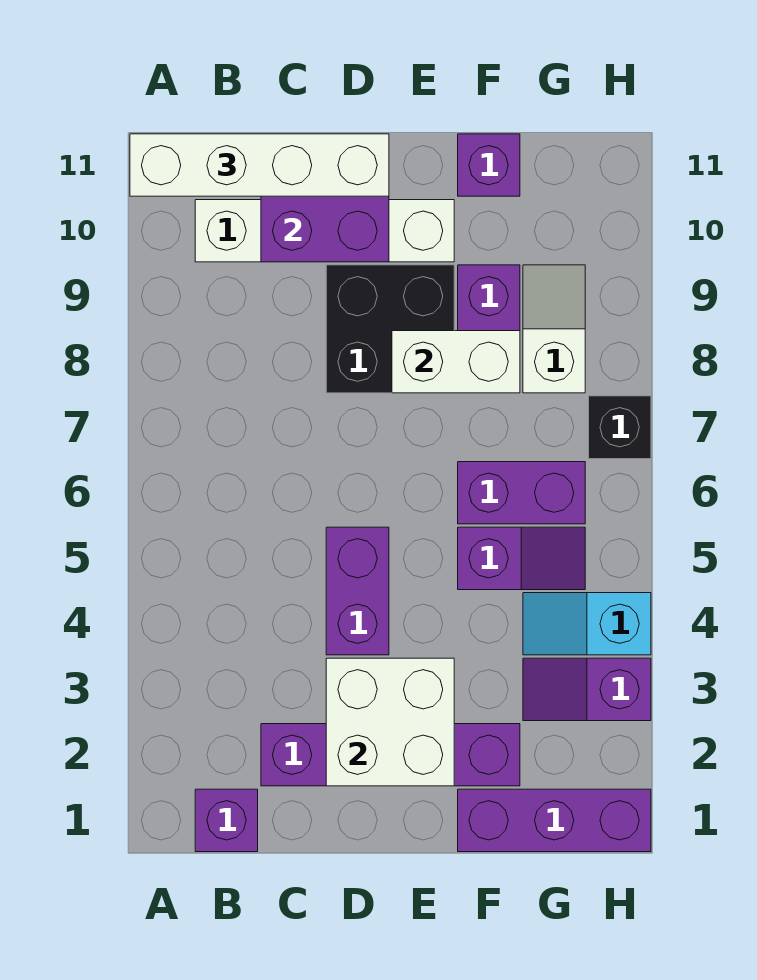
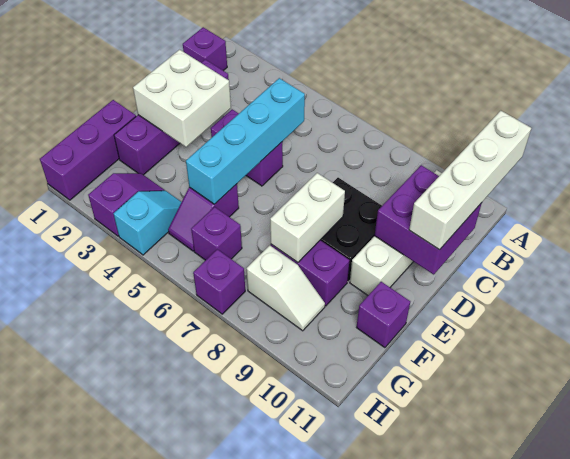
none -> cyan brick C5:F5 level 2
purple brick F6:G6 level 1 -> purple brick G6 level 1
black brick H7 level 1 -> purple brick H7 level 1

